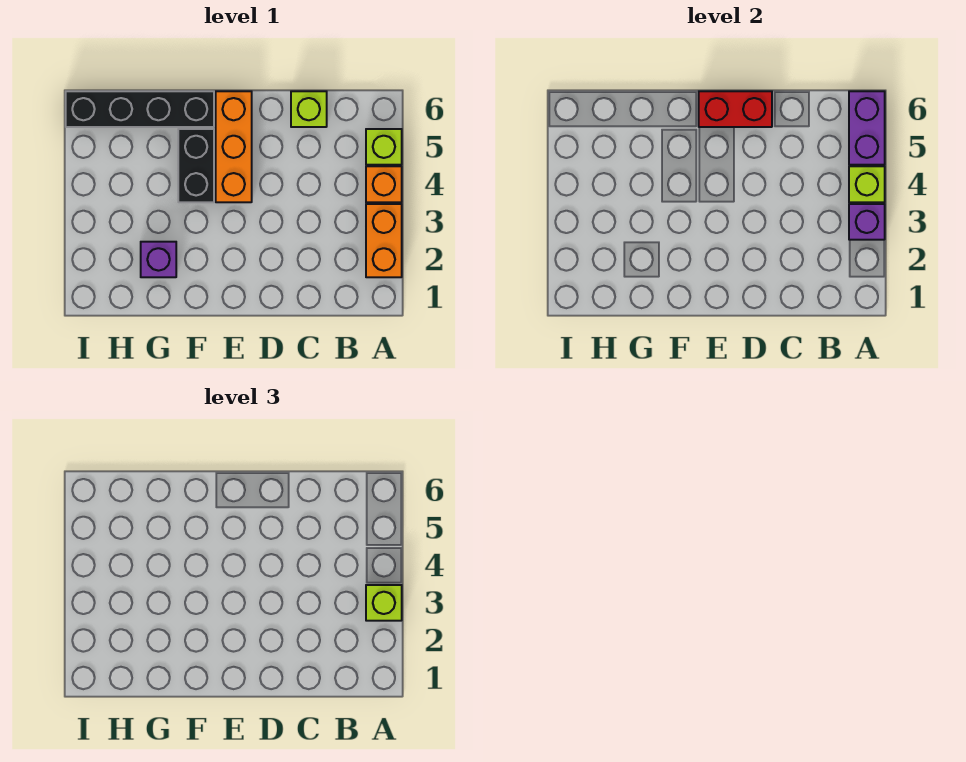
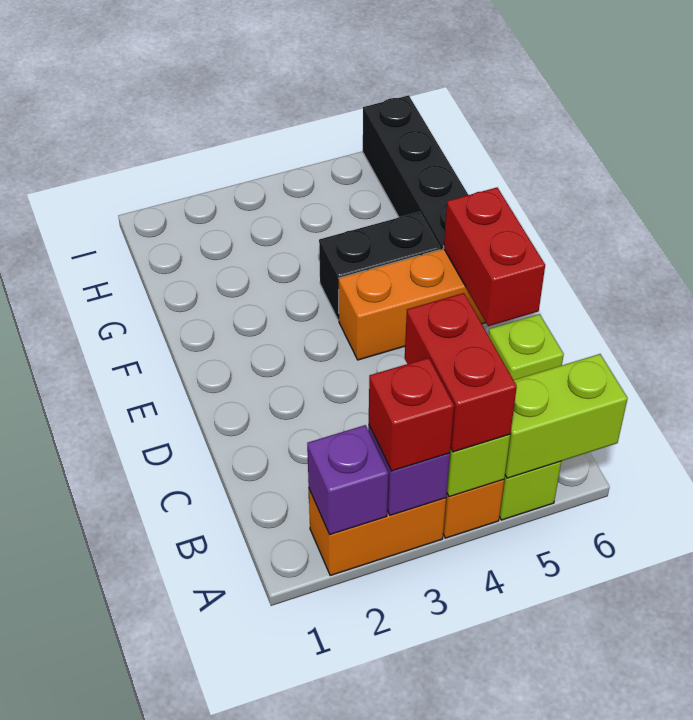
lime brick A3 level 3 -> red brick A3 level 3
none -> red brick A4:B4 level 3
purple brick A5:A6 level 2 -> lime brick A5:A6 level 2
purple brick G2 level 1 -> purple brick A2 level 2

